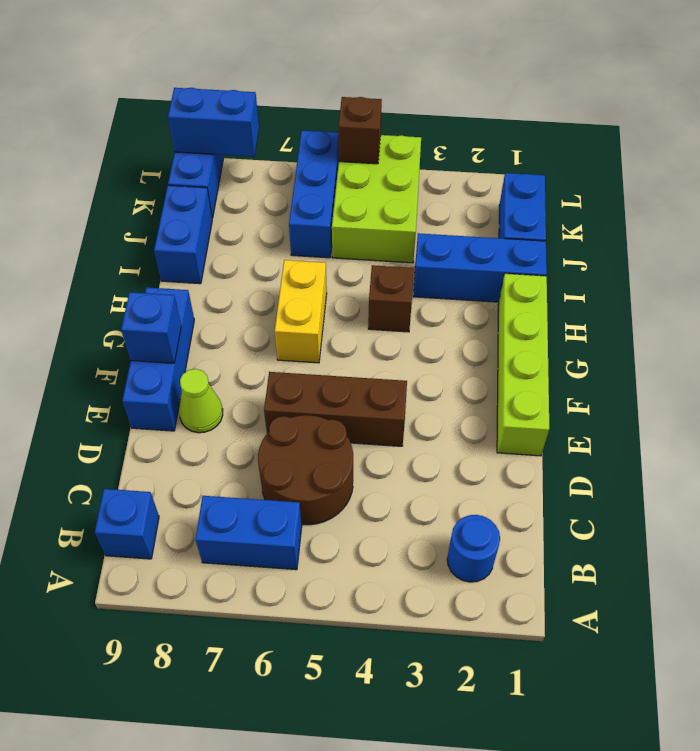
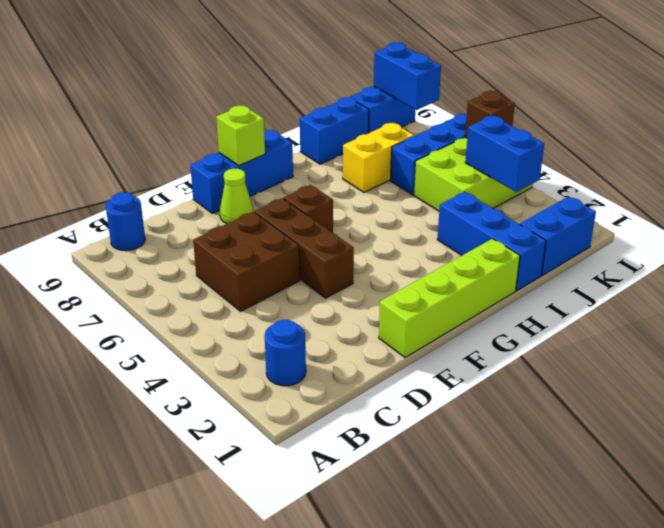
blue brick B6:B7 level 1 -> blue brick K3:K4 level 2
blue brick B9 level 1 -> blue round brick B9 level 1
brown round brick C5:D6 level 1 -> brown brick C5:D6 level 1
blue brick F9 level 2 -> lime brick F9 level 2
yellow brick G6:H6 level 1 -> yellow brick I7:J7 level 1
brown brick H4 level 1 -> brown brick F6 level 1

